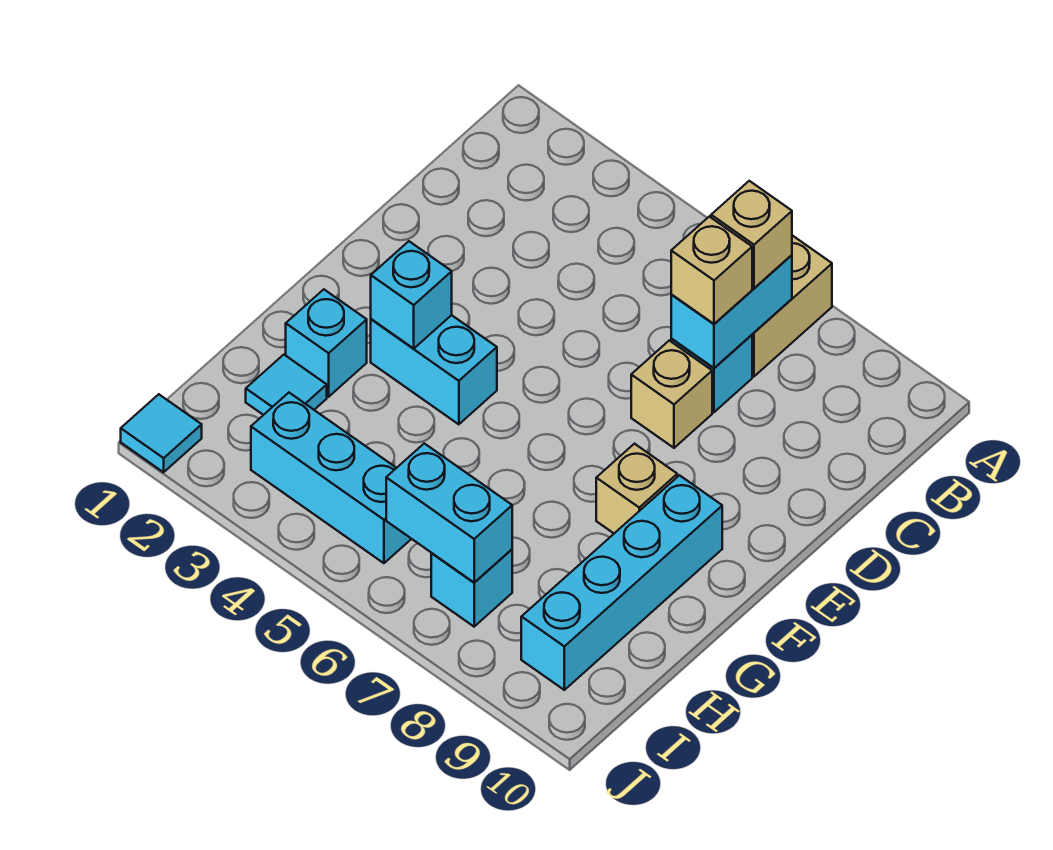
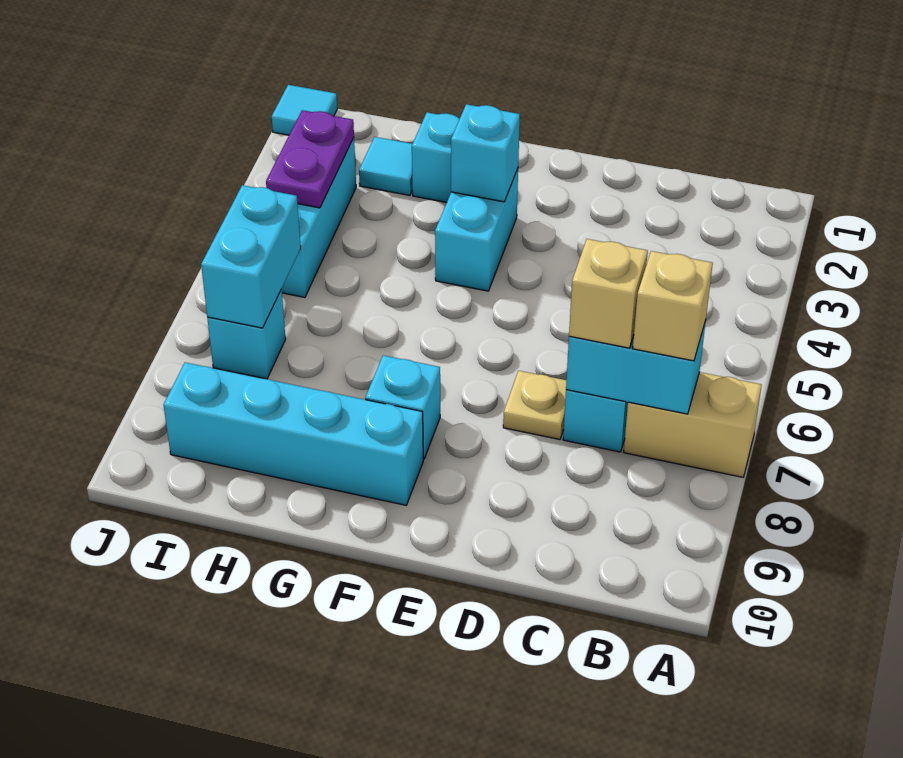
tan brick D7 level 1 -> tan plate D7 level 1
tan brick F8 level 1 -> cyan brick F8 level 1
none -> purple plate I3:I4 level 2

